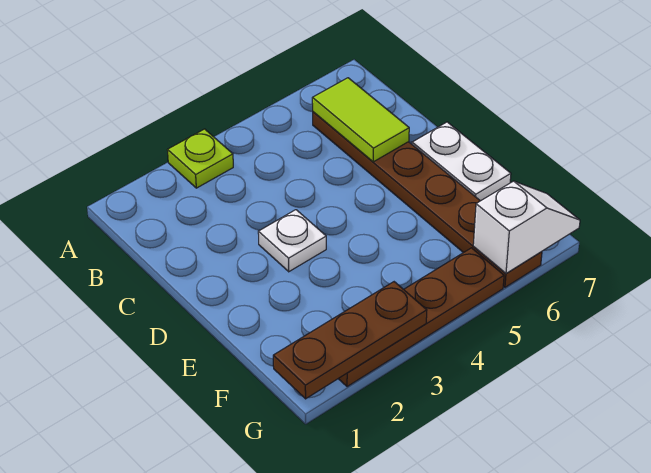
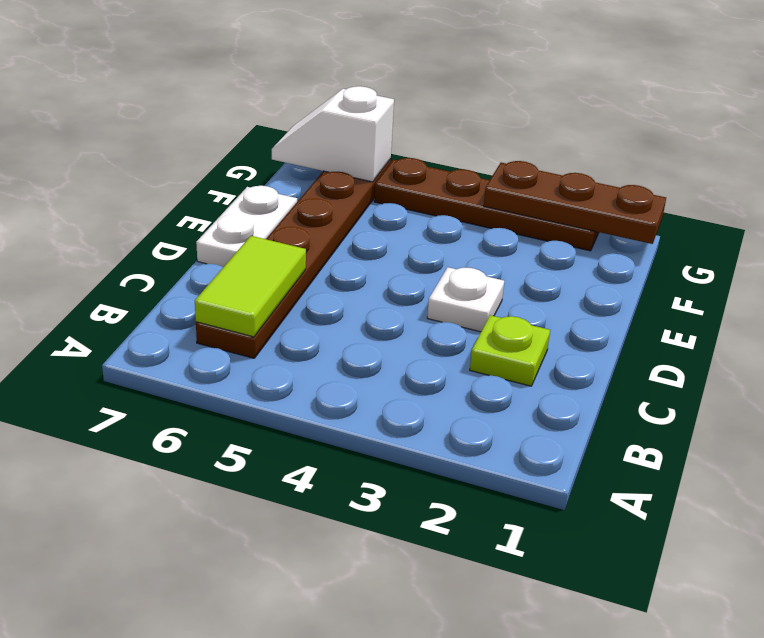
lime plate A3 level 1 -> lime plate C2 level 1

